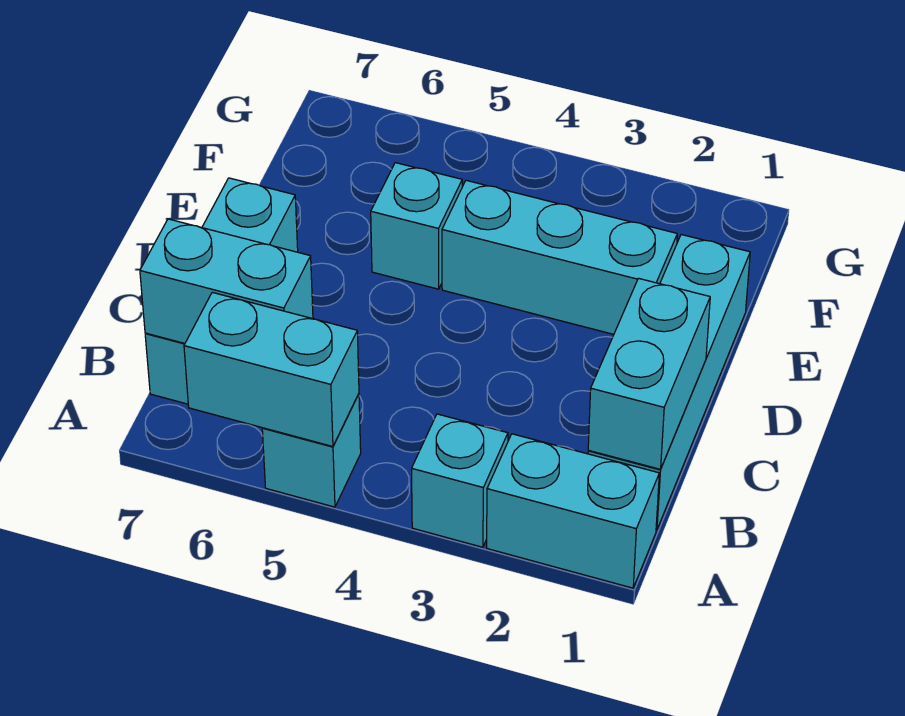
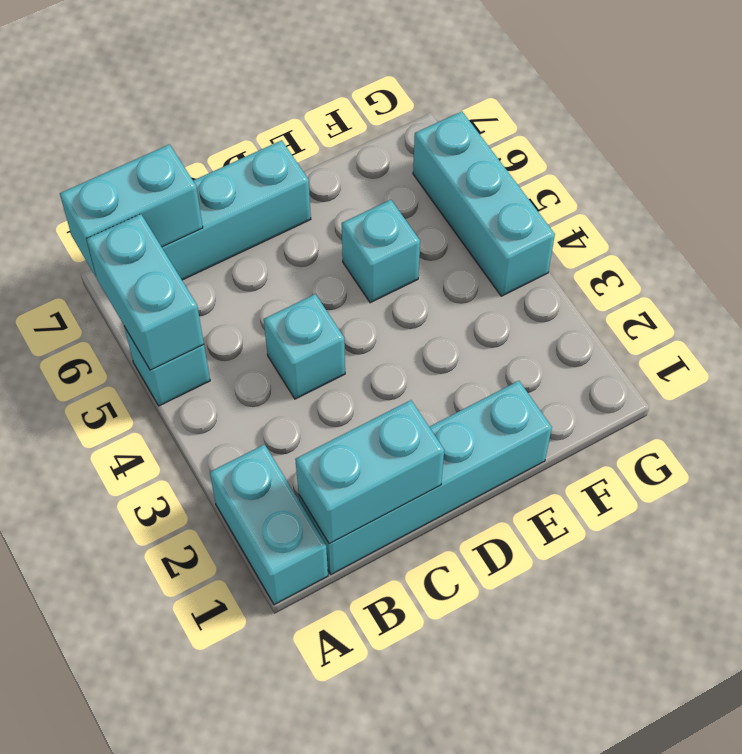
cyan brick A3 level 1 -> cyan brick C4 level 1
cyan brick B6:B7 level 2 -> cyan brick A7:B7 level 2
cyan brick E2:E4 level 1 -> cyan brick G4:G6 level 1

